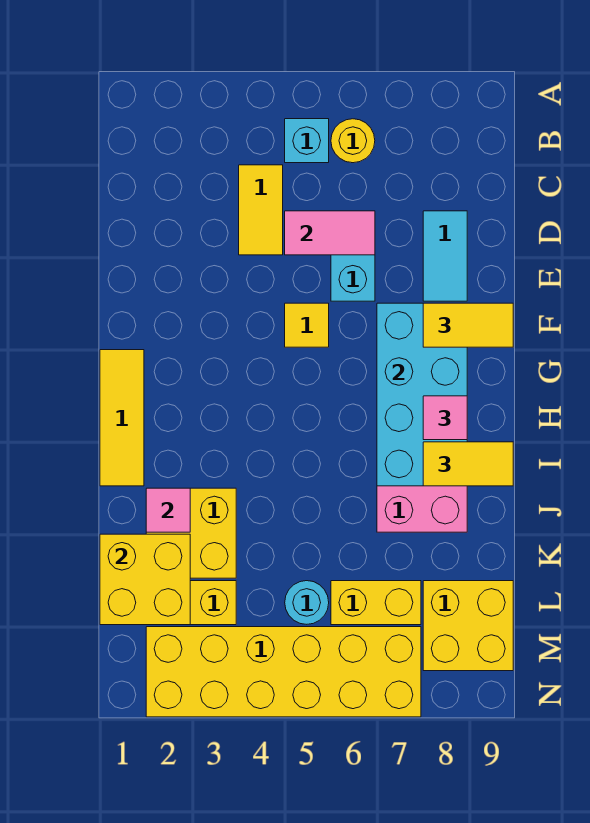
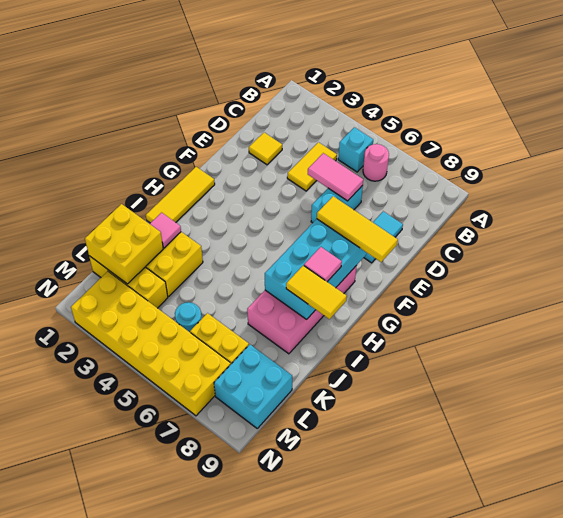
yellow round brick B6 level 1 -> pink round brick B6 level 1
yellow tile F5 level 1 -> yellow tile D2 level 1
yellow tile F8:F9 level 3 -> yellow tile F7:F9 level 3
yellow brick L8:M9 level 1 -> cyan brick L8:M9 level 1

